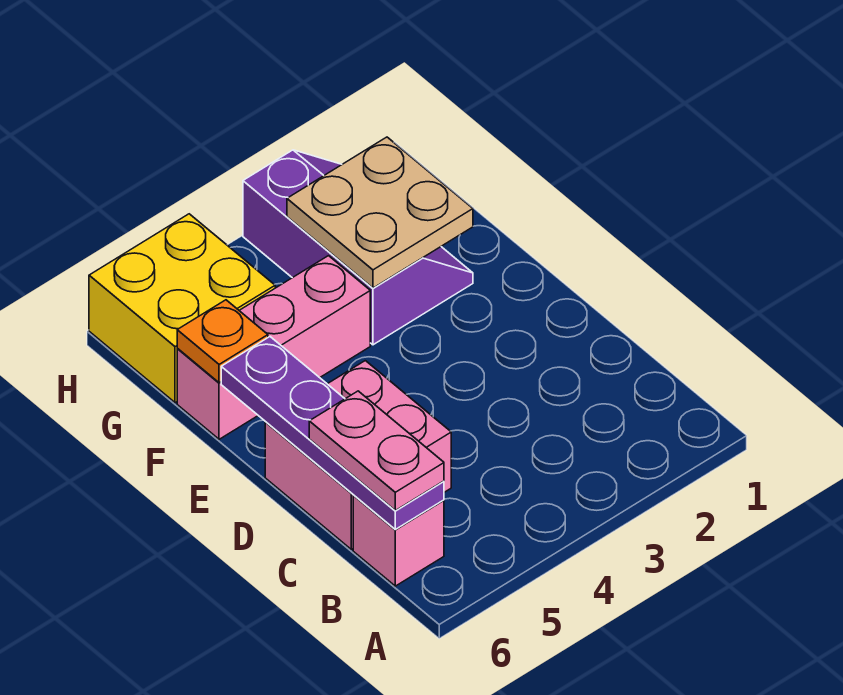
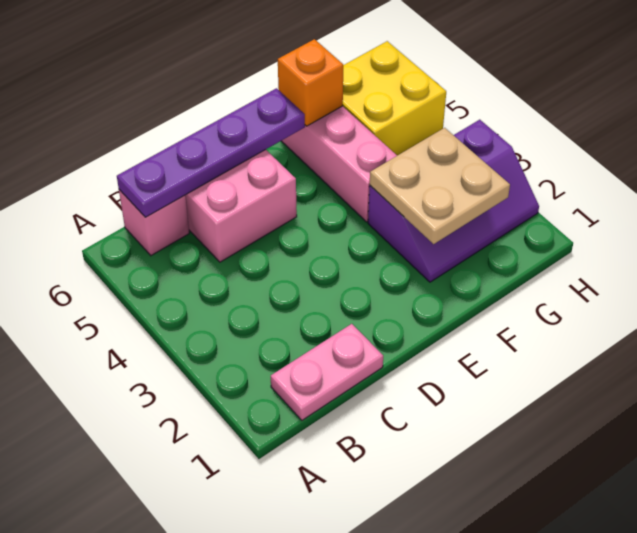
pink plate B6:C6 level 3 -> pink plate B1:C1 level 1
orange plate F6 level 2 -> orange brick F6 level 2

